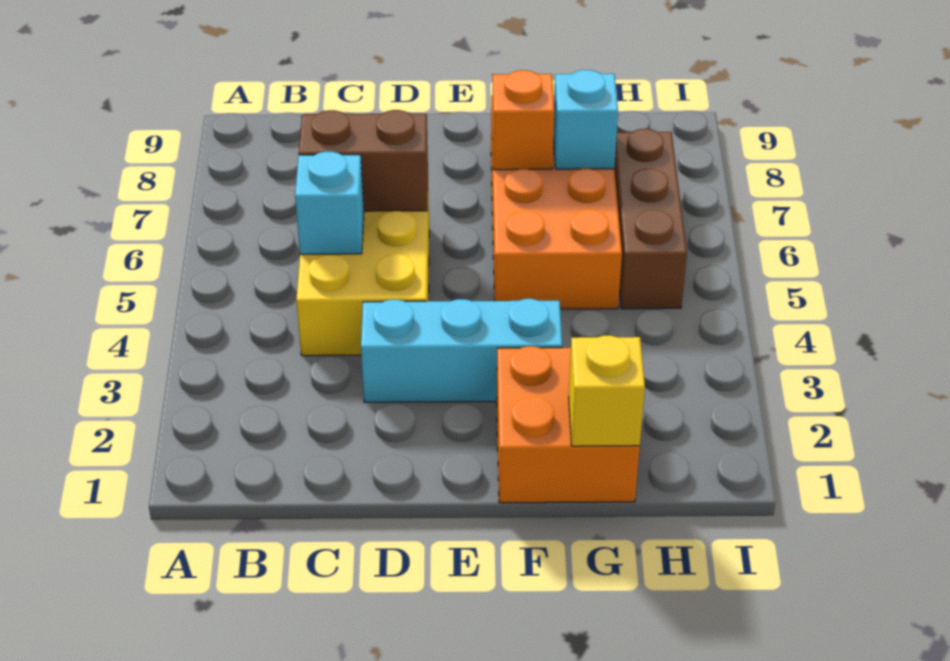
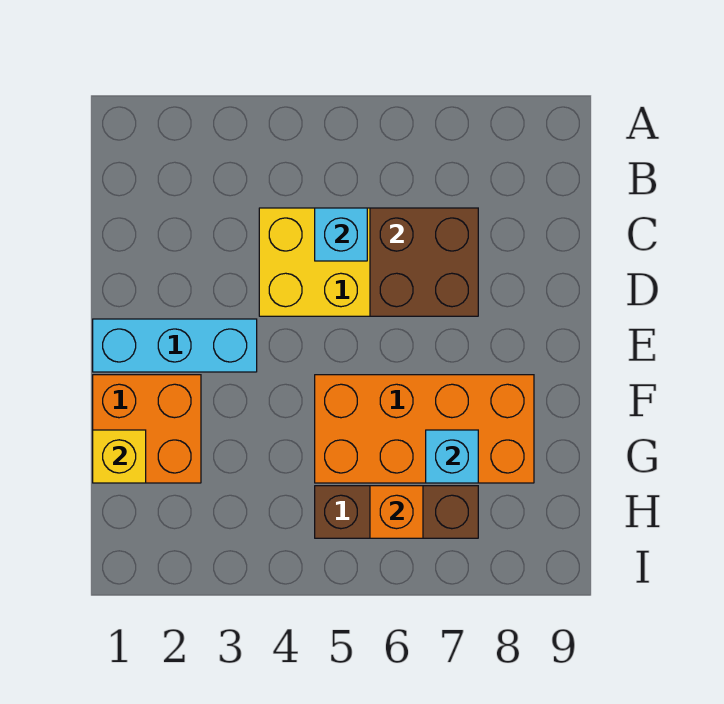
brown brick C6:D6 level 2 -> brown brick C6:D7 level 2
cyan brick D3:F3 level 1 -> cyan brick E1:E3 level 1
orange brick F7 level 2 -> orange brick H6 level 2

